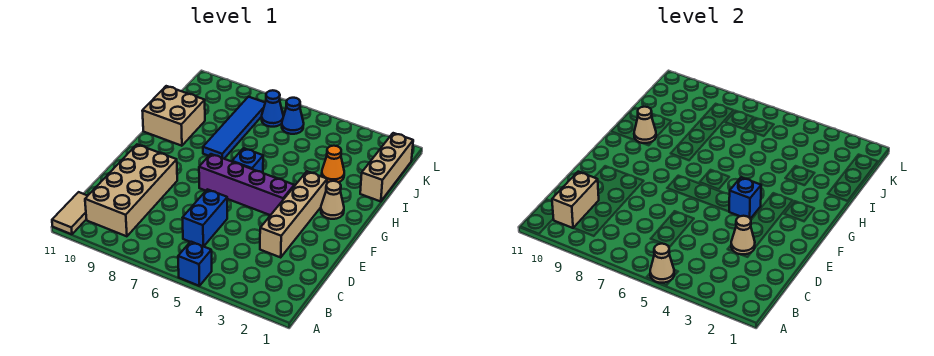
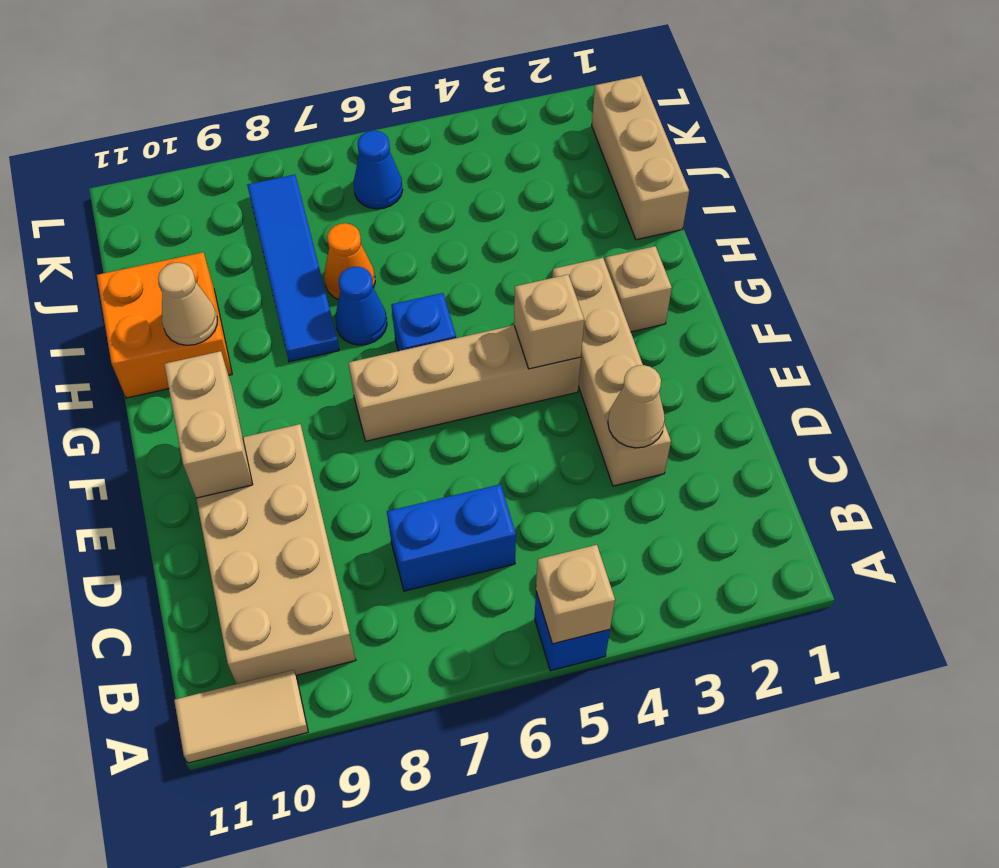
tan cone A5 level 2 -> tan brick A5 level 2
tan tile A11:B11 level 1 -> tan tile A10:A11 level 1
tan brick B10:C10 level 2 -> tan brick E10:F10 level 2
blue brick C6:D6 level 1 -> blue brick C6:C7 level 1
purple brick F4:F7 level 1 -> tan brick F4:F7 level 1
blue brick F4 level 2 -> tan brick F4 level 2
tan cone G2 level 1 -> tan brick G2 level 1
tan brick H10:I11 level 1 -> orange brick H10:I11 level 1
orange cone I3 level 1 -> orange cone I7 level 1
blue cone K7 level 1 -> blue cone H7 level 1

